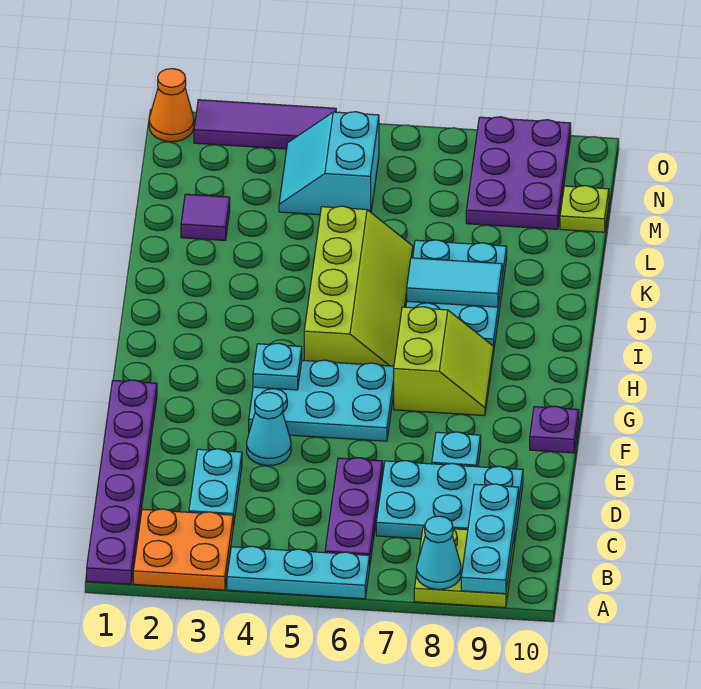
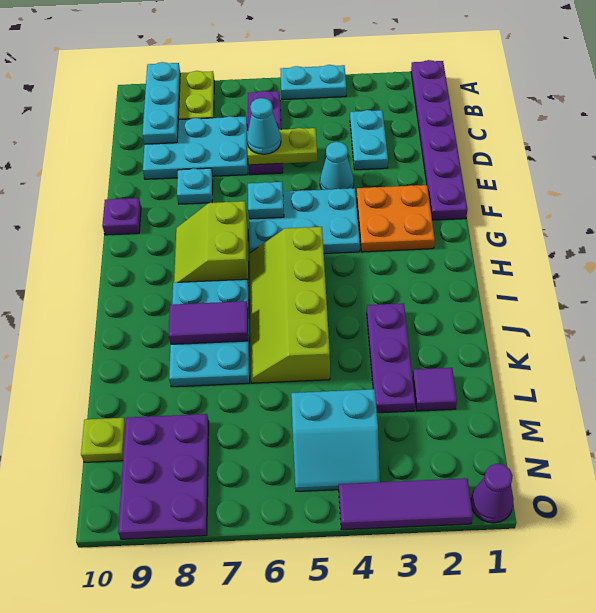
orange plate A2:B3 level 1 -> orange plate F2:G3 level 1
cyan plate A4:A6 level 1 -> cyan plate A4:A5 level 1
cyan cone A8 level 2 -> cyan cone D6 level 3
none -> lime plate D5:D6 level 2
cyan plate G4 level 2 -> cyan plate F6 level 2
none -> purple plate J3:L3 level 1
cyan tile J7:J8 level 2 -> purple tile J7:J8 level 2
cyan slope M4:N5 level 1 top 5 -> cyan slope M4:N5 level 1 top M
orange cone O1 level 1 -> purple cone O1 level 1

